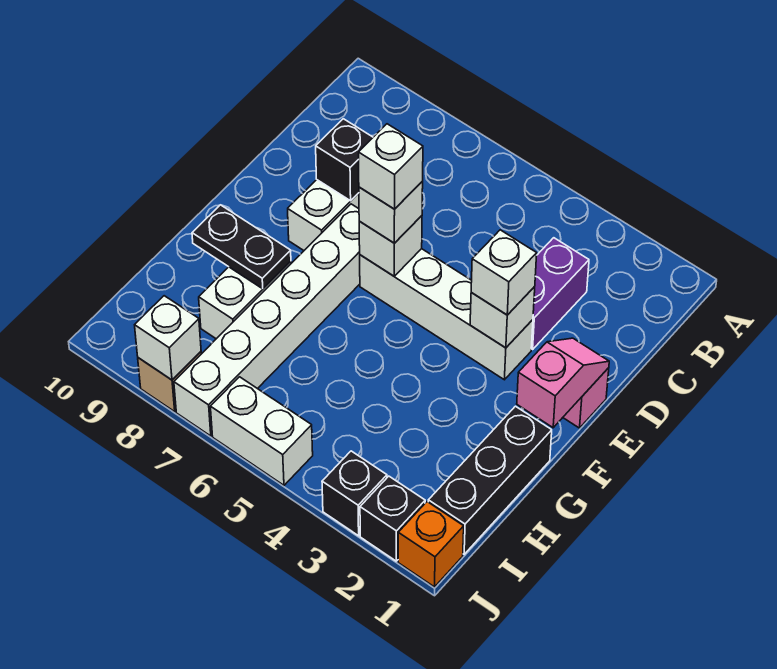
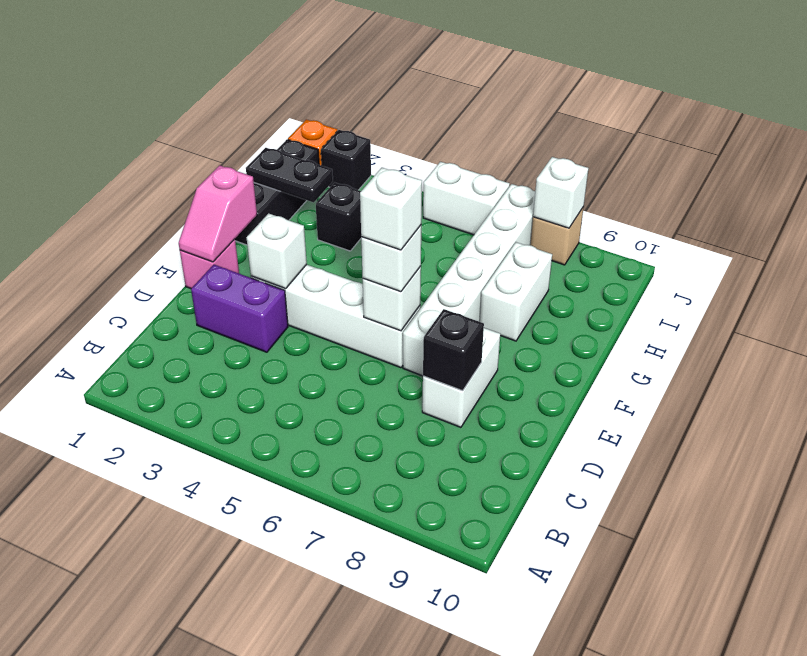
purple brick C3:D3 level 1 -> purple brick D2:D3 level 1
white brick E3 level 3 -> none
black plate G8:G9 level 2 -> black plate H1:H2 level 2
black brick J3 level 1 -> black brick H3 level 1

